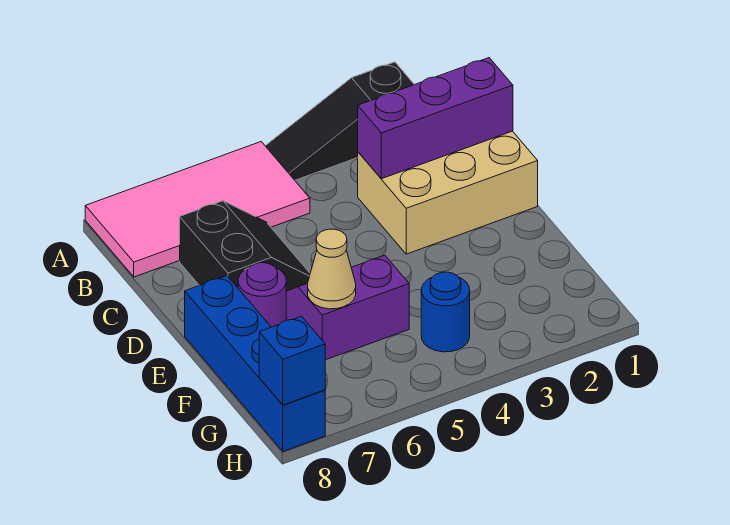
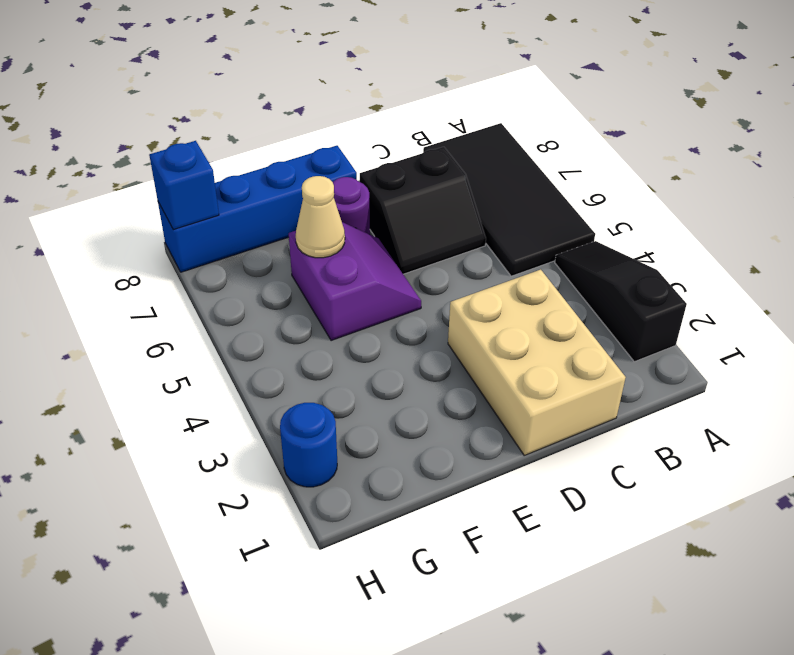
pink tile A5:B8 level 1 -> black tile A5:B8 level 1
purple brick C1:C3 level 2 -> none
blue round brick G4 level 1 -> blue round brick H2 level 1

